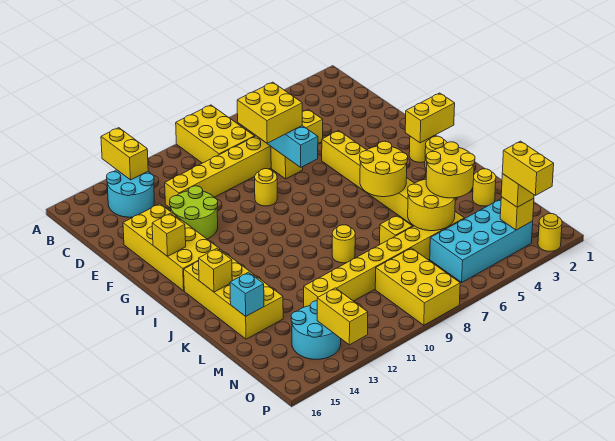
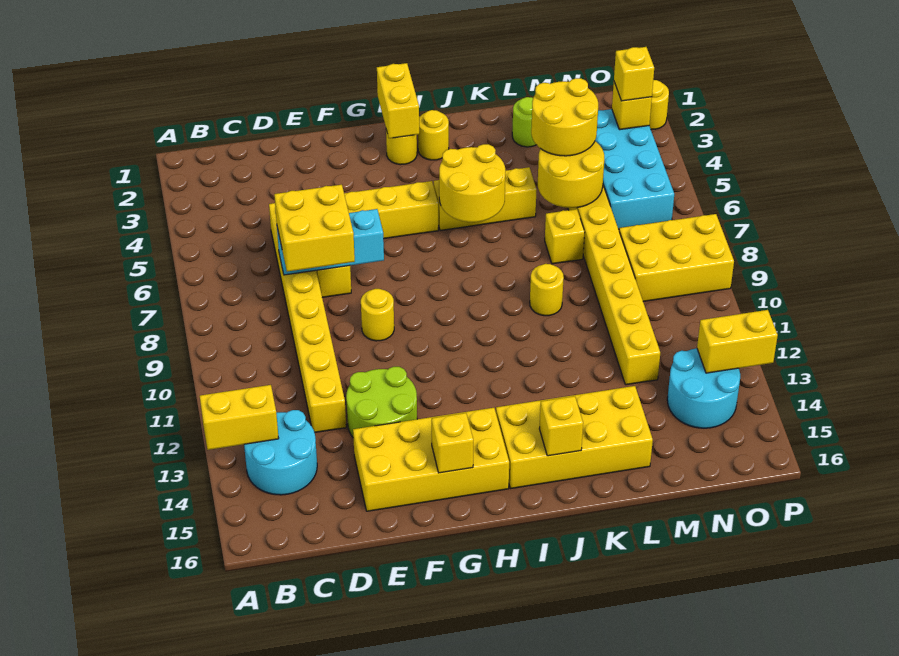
yellow brick A8:C9 level 1 -> none
yellow round brick L2 level 1 -> lime round brick L2 level 1
cyan brick L15 level 2 -> none
yellow brick O3:P3 level 4 -> none

